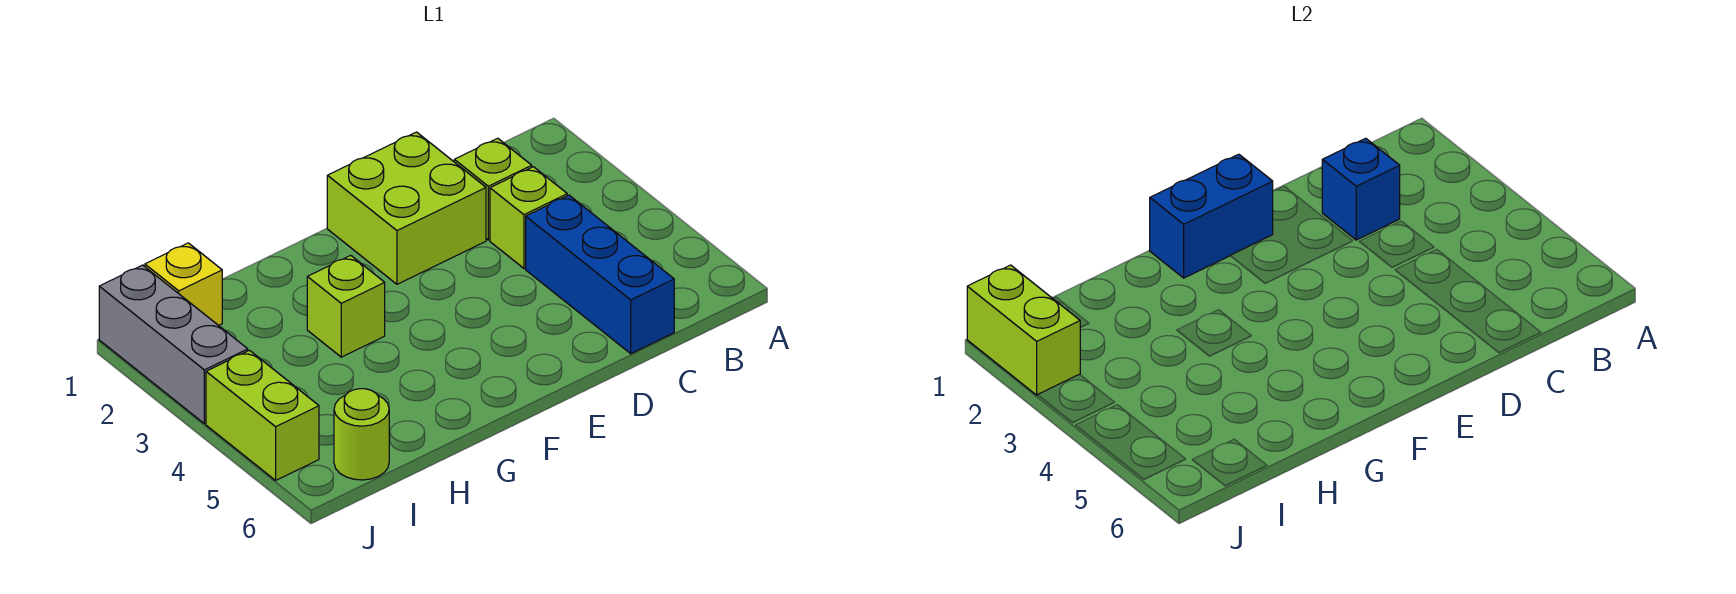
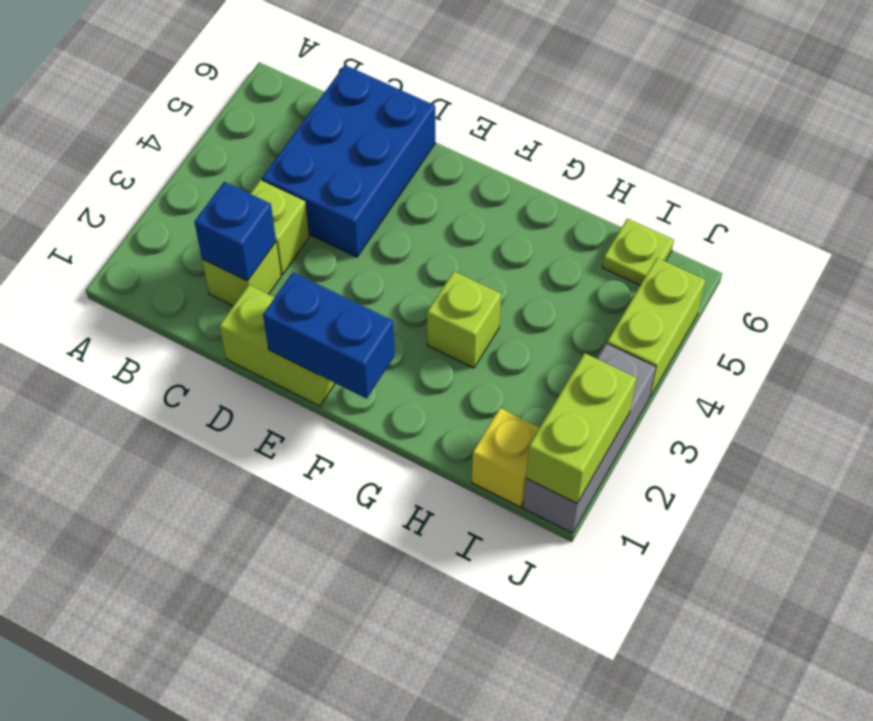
blue brick C4:C6 level 1 -> blue brick C4:D6 level 1
lime brick D1:E2 level 1 -> lime brick D1:E1 level 1
lime round brick I6 level 1 -> lime plate I6 level 1

